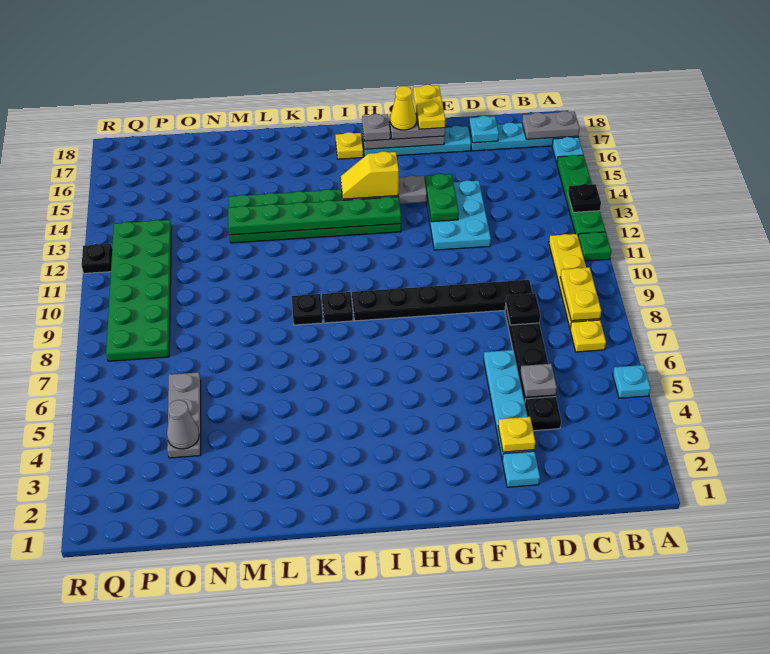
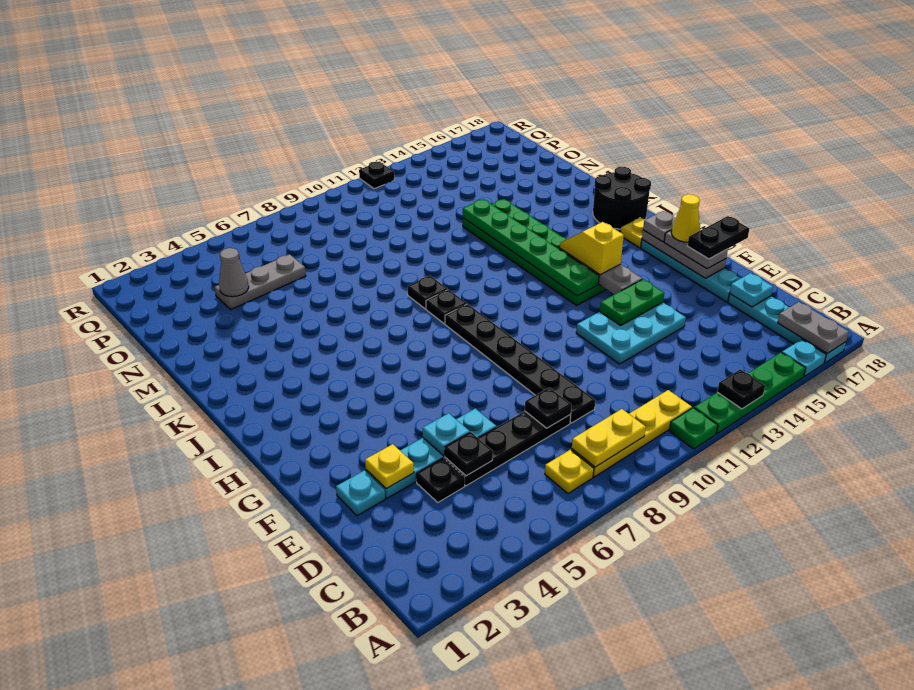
cyan plate A5 level 1 -> cyan plate E5 level 2
grey plate D5 level 2 -> black plate D5 level 2
yellow plate F17:F18 level 4 -> black plate F17:F18 level 4
none -> black round brick J17:K18 level 1
green plate P8:Q13 level 1 -> none

